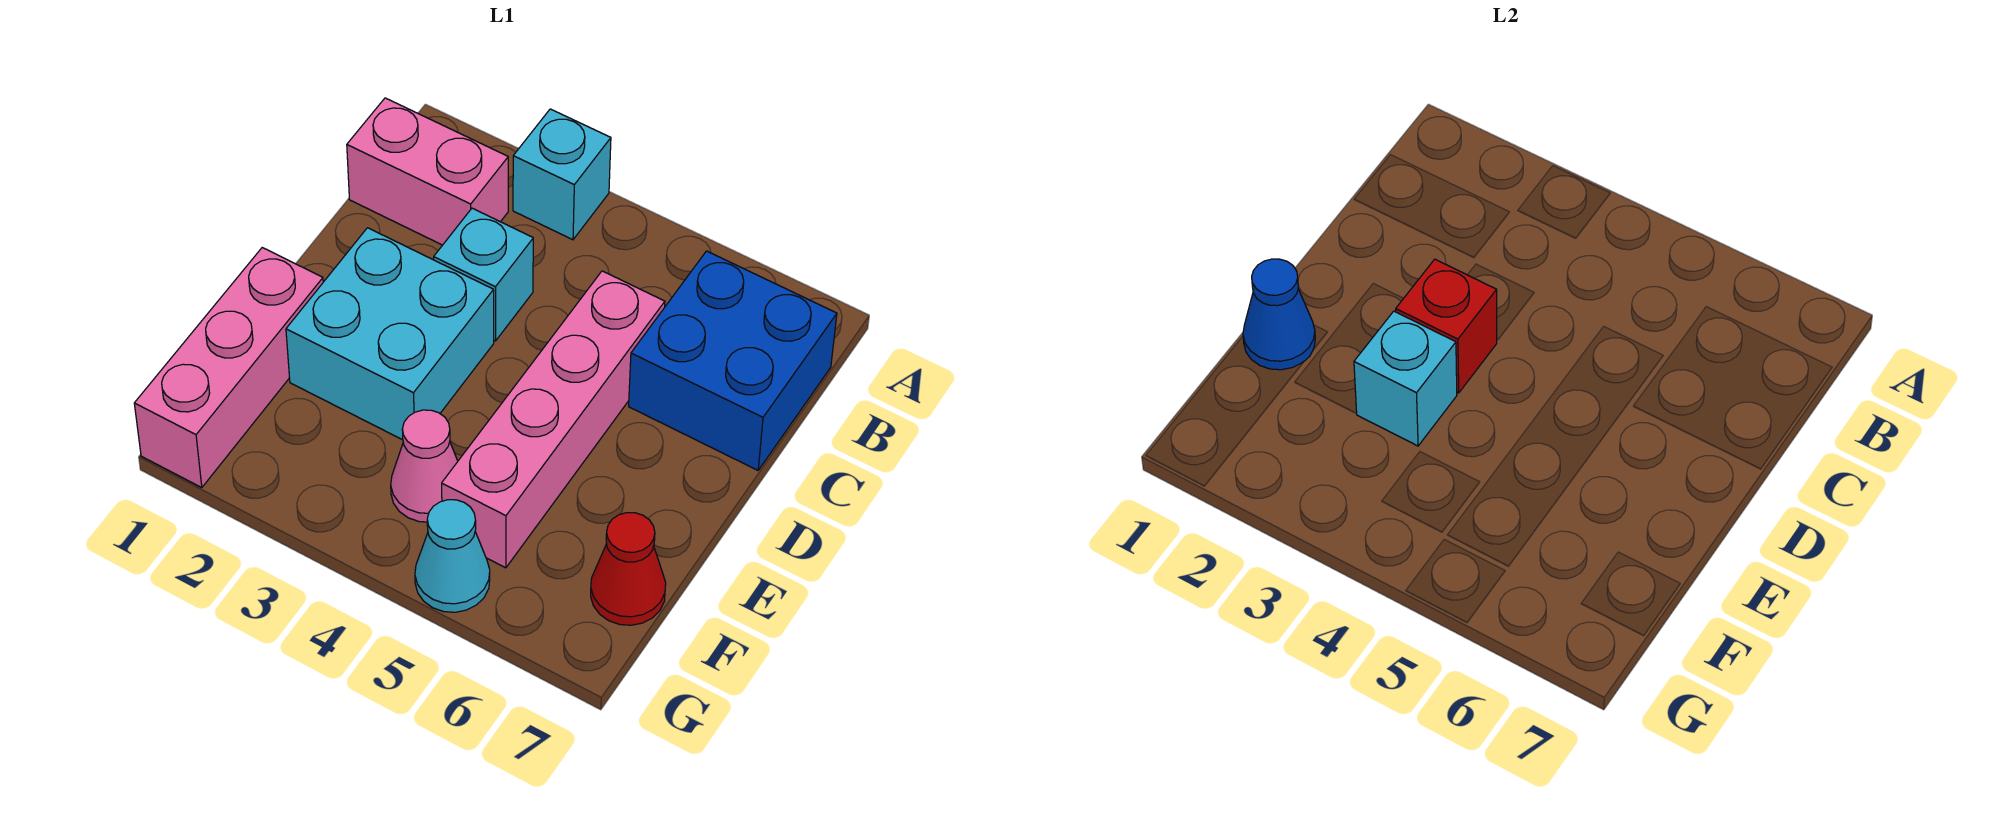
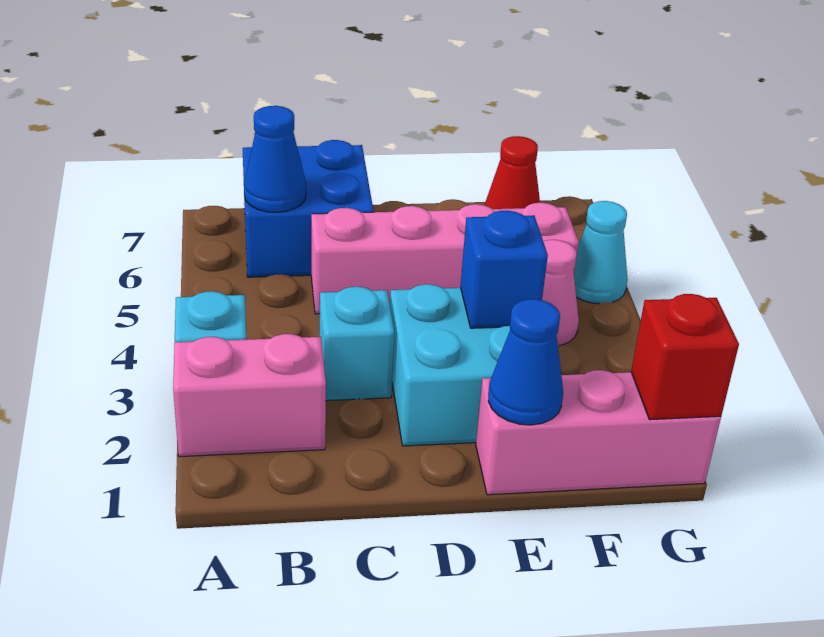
pink brick B1:B2 level 1 -> pink brick A2:B2 level 1
none -> blue cone B6 level 2
red brick D3 level 2 -> red brick G1 level 2
cyan brick E3 level 2 -> blue brick E3 level 2

